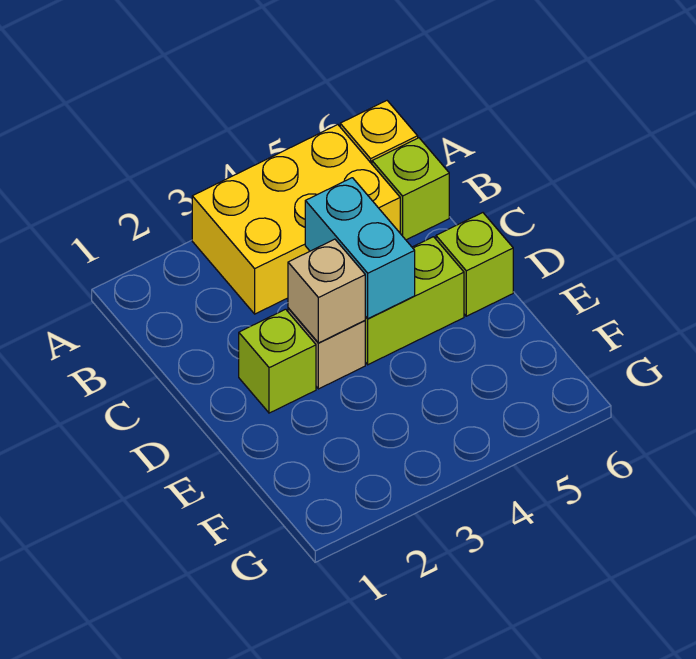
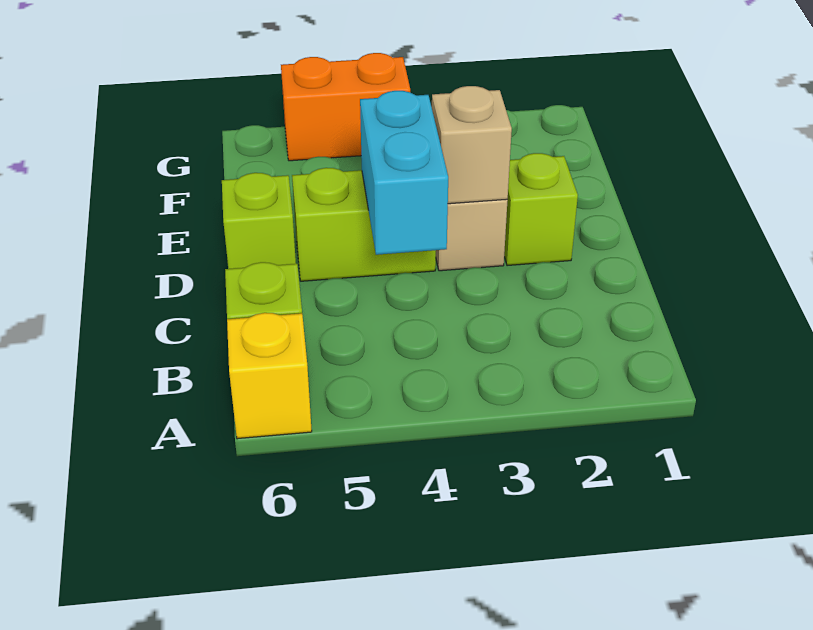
yellow brick A3:B5 level 1 -> none
none -> orange brick G4:G5 level 1

